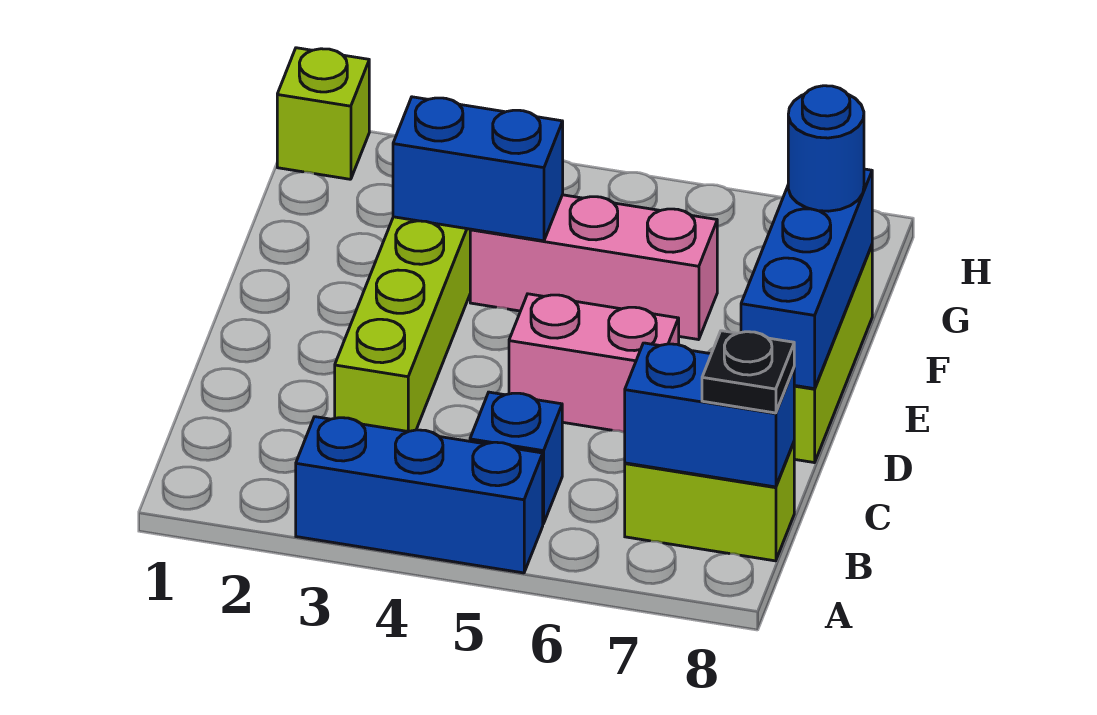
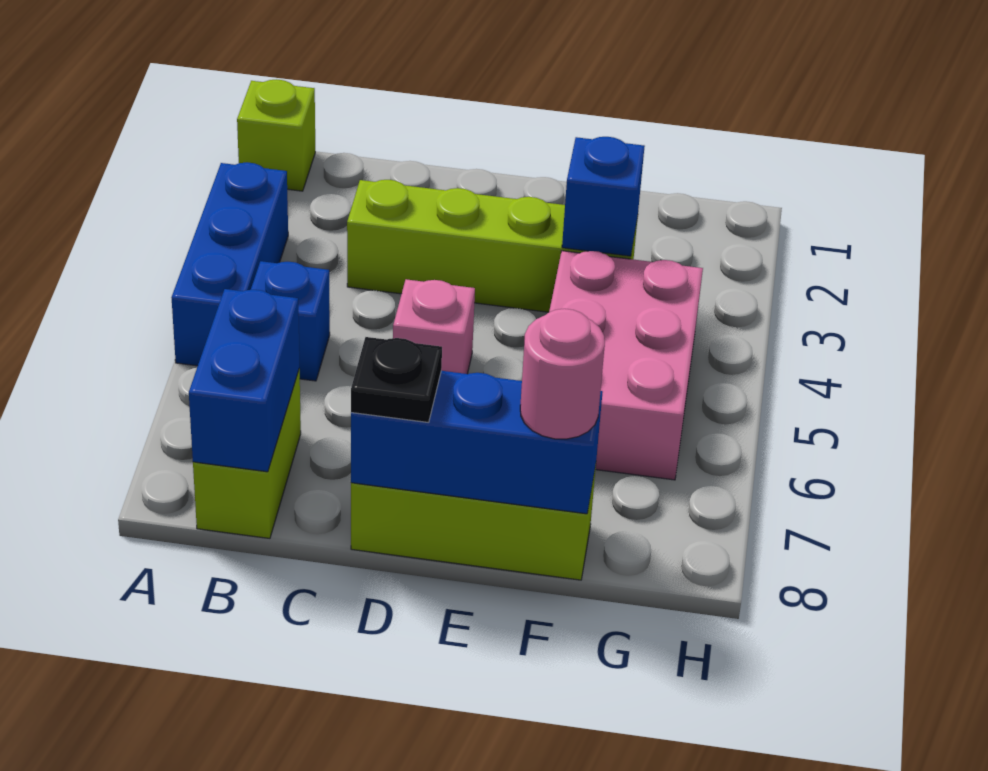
black plate B8 level 3 -> black plate D8 level 3
pink brick D5:D6 level 1 -> pink brick D5 level 1
blue brick F3:F4 level 2 -> blue brick F3 level 2
pink brick F4:F6 level 1 -> pink brick F4:G6 level 1
blue round brick F8 level 3 -> pink round brick F8 level 3
lime brick H1 level 1 -> lime brick A1 level 1

